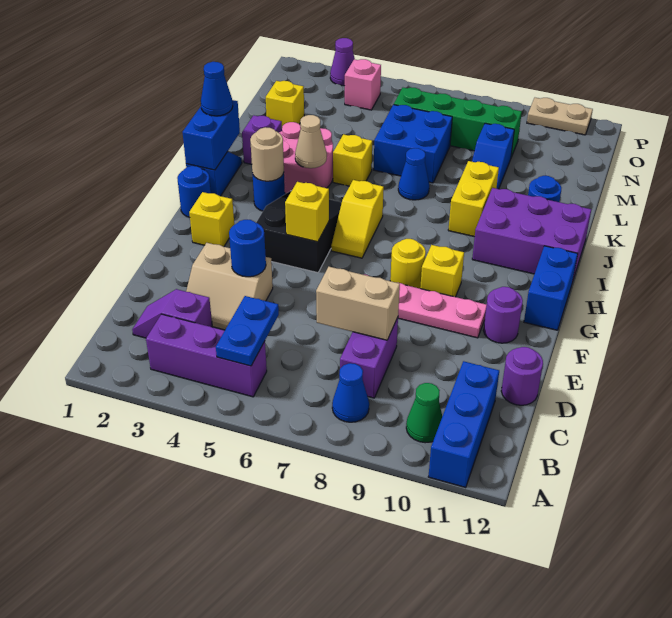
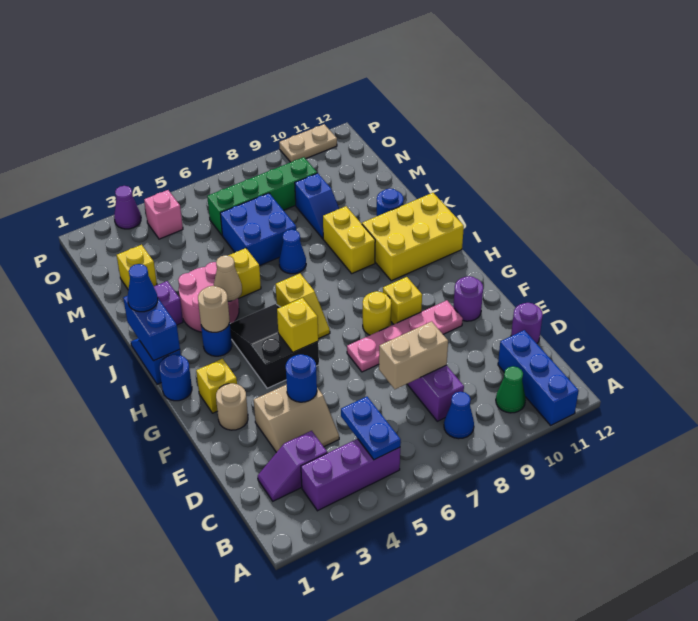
none -> tan round brick F2 level 1
blue brick G12:H12 level 1 -> none
purple brick I10:J12 level 1 -> yellow brick I10:J12 level 1

